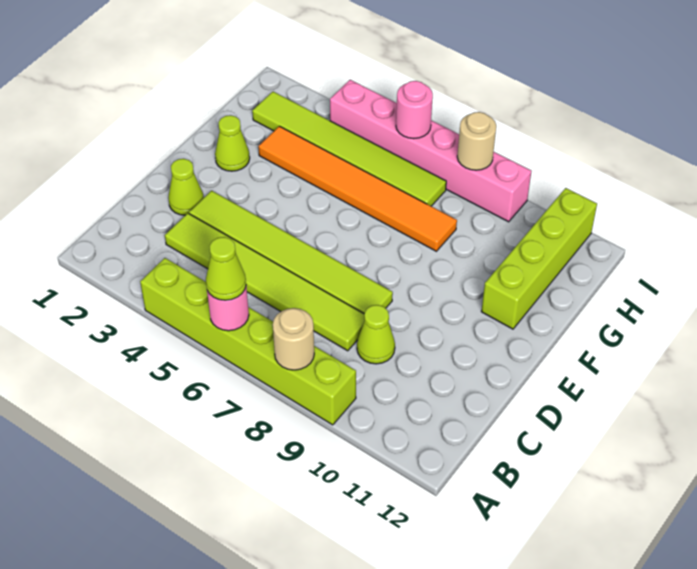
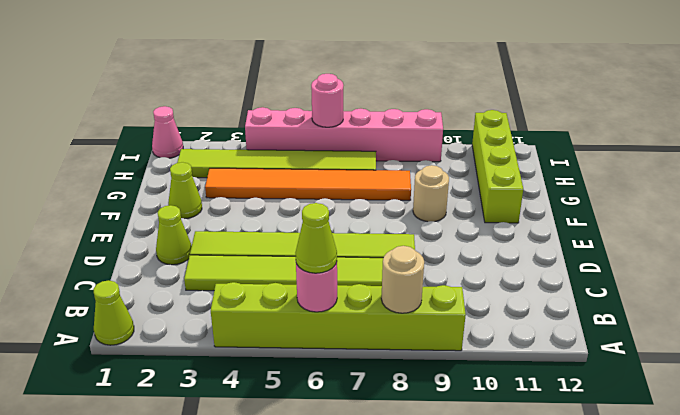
lime cone C9 level 1 -> lime cone A1 level 1
none -> pink cone I1 level 1
tan round brick I8 level 2 -> tan round brick F9 level 1

